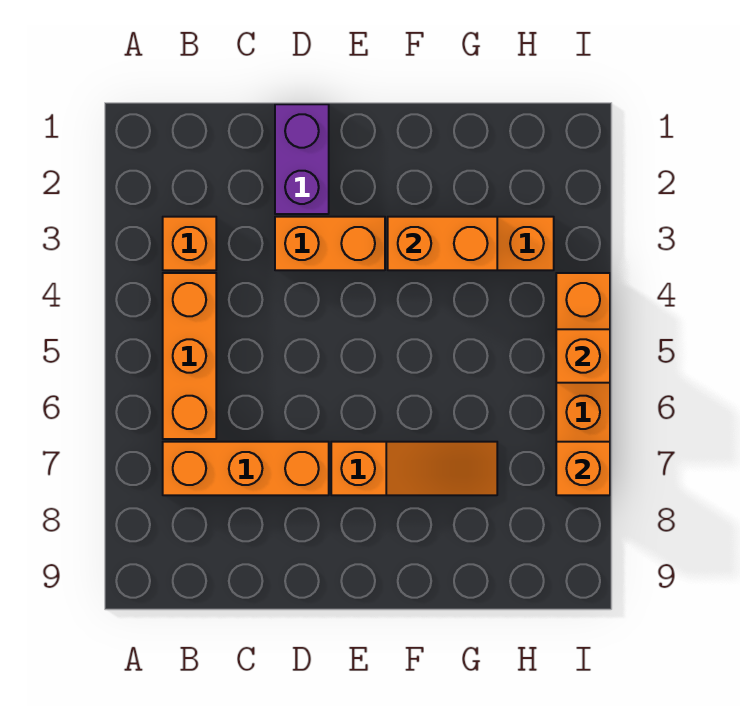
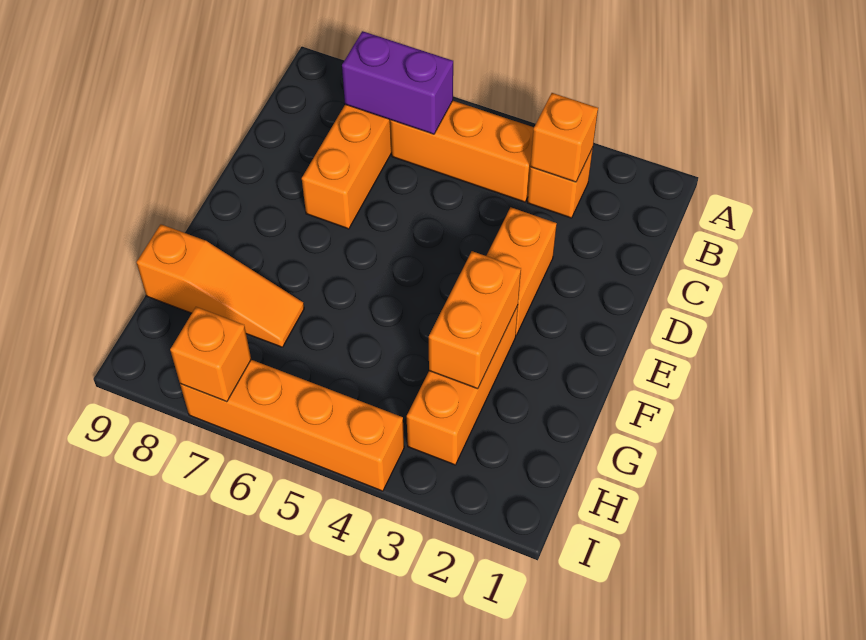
purple brick D1:D2 level 1 -> purple brick B6:B7 level 2
orange slope E7:G7 level 1 top E -> orange slope G7:G9 level 1 top 9
orange brick I5 level 2 -> orange brick B3 level 2

